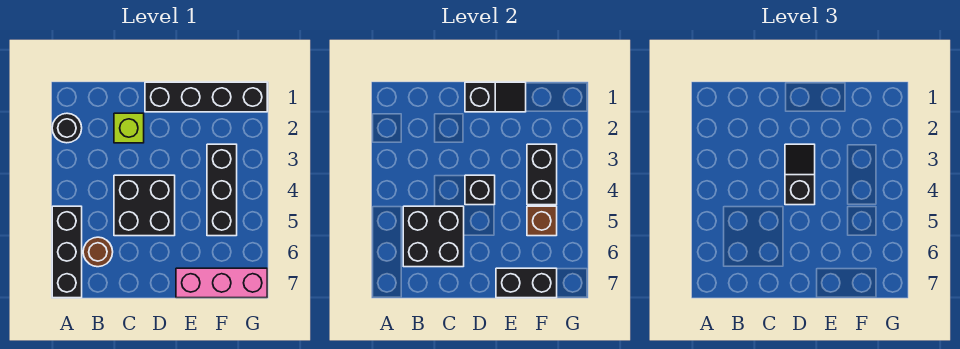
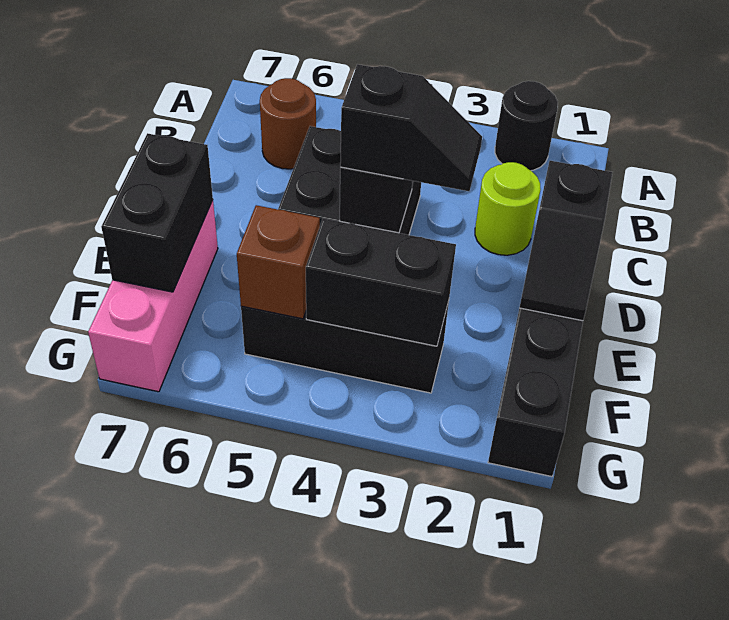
black brick A5:A7 level 1 -> none
black brick B5:C6 level 2 -> none
lime brick C2 level 1 -> lime round brick C2 level 1

